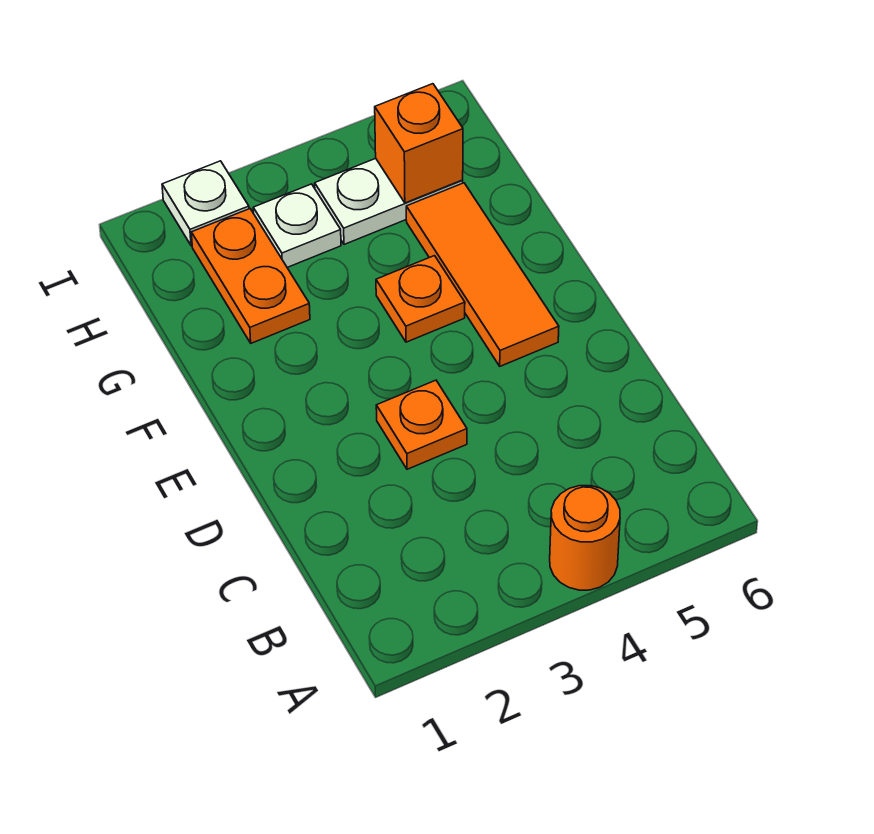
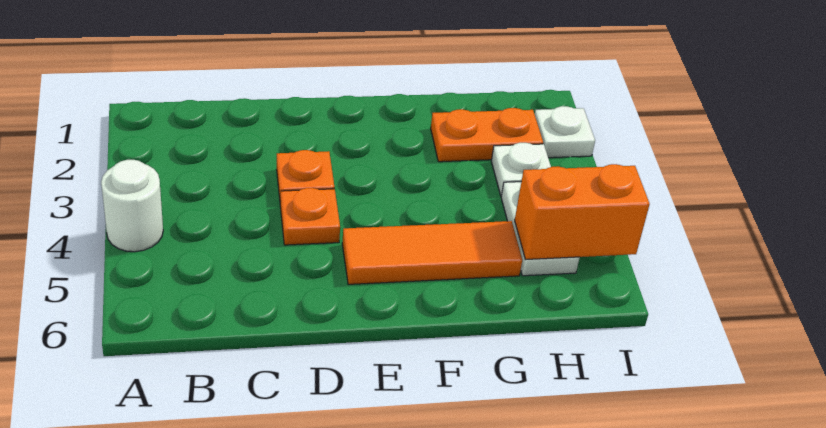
orange round brick A4 level 1 -> white round brick A4 level 1
orange plate F4 level 1 -> orange plate D4 level 1
orange brick H5 level 2 -> orange brick H5:I5 level 2

